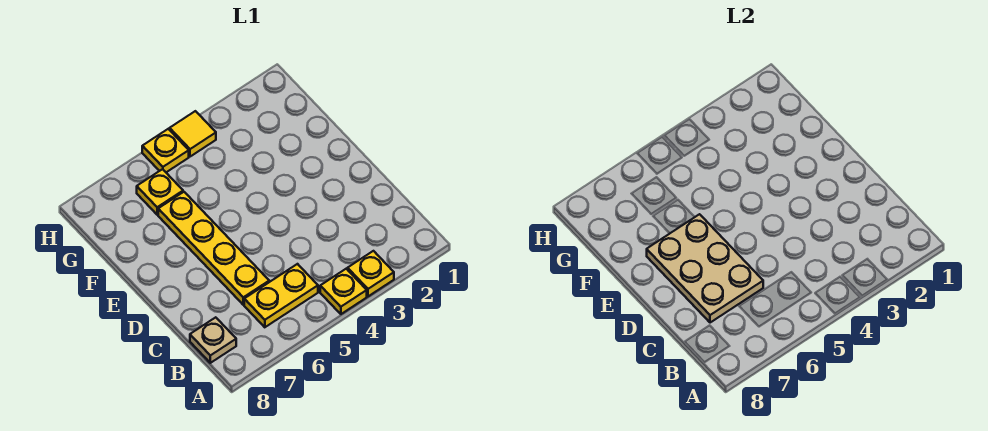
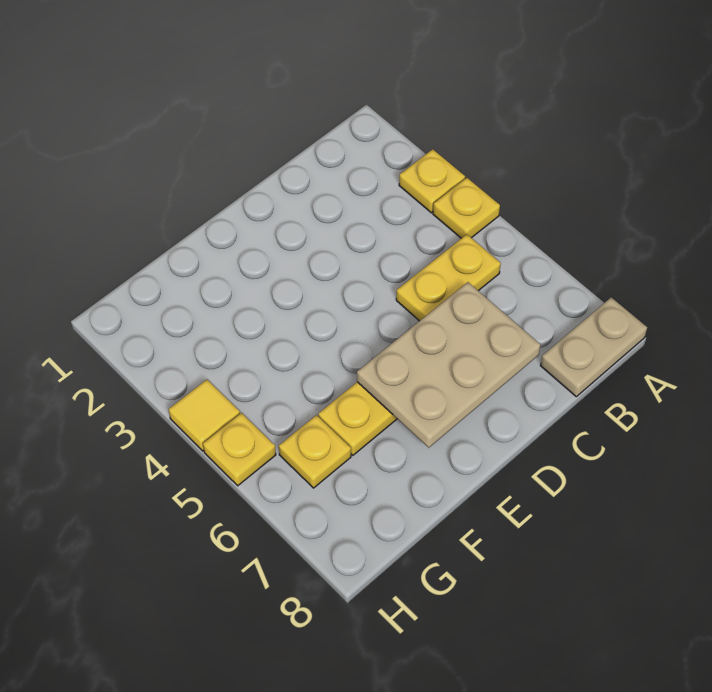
yellow plate B5:B6 level 1 -> yellow plate B5:C5 level 1
tan plate B8 level 1 -> tan plate A8:B8 level 1

